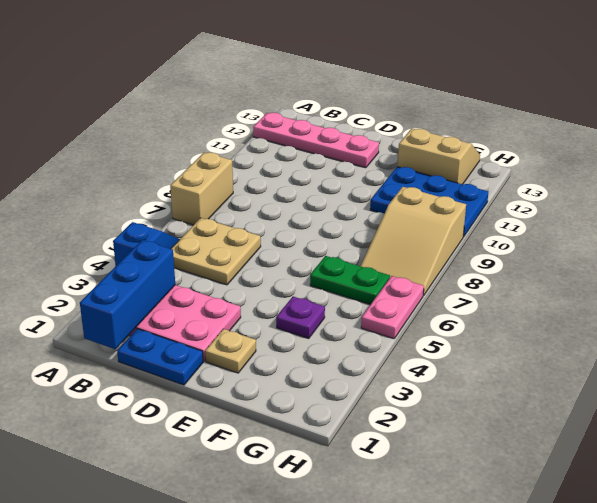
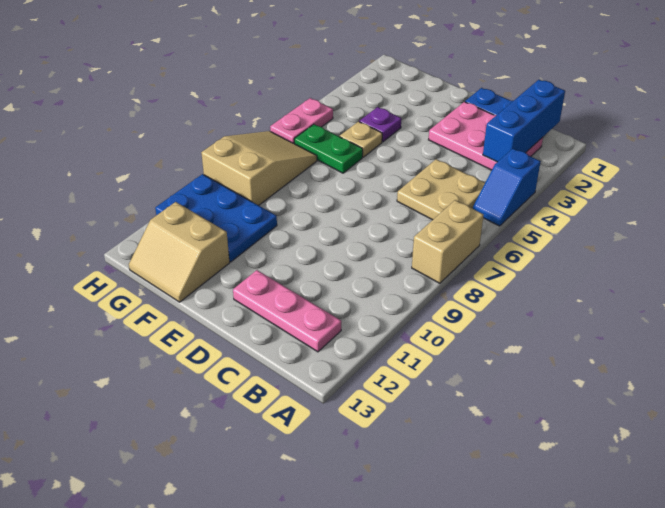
pink plate A12:D12 level 1 -> pink plate B12:D12 level 1
tan plate E2 level 1 -> tan plate F5 level 1

